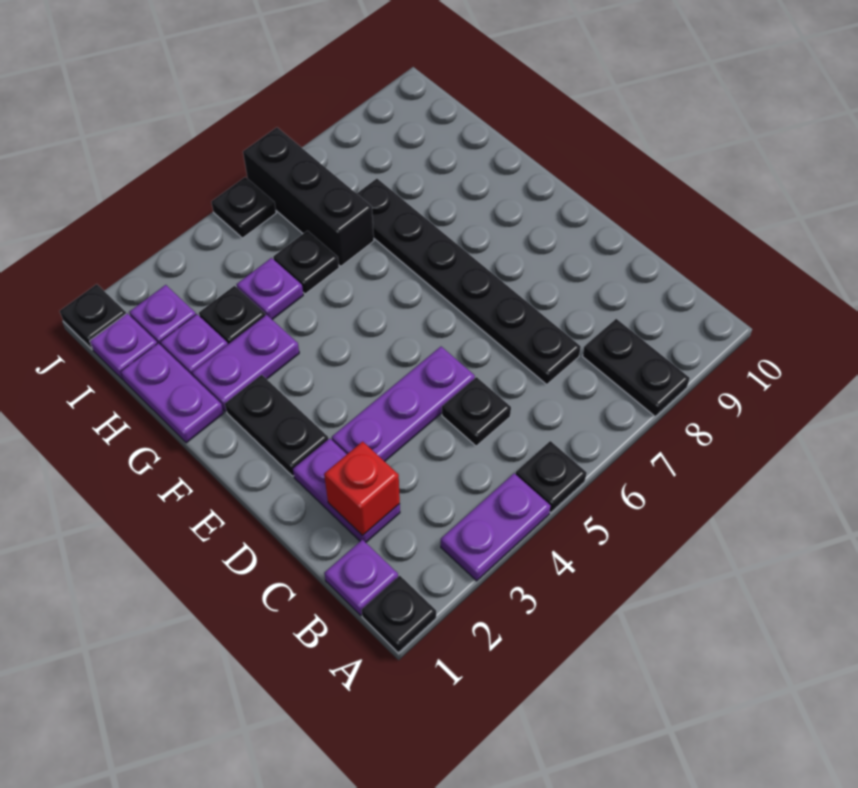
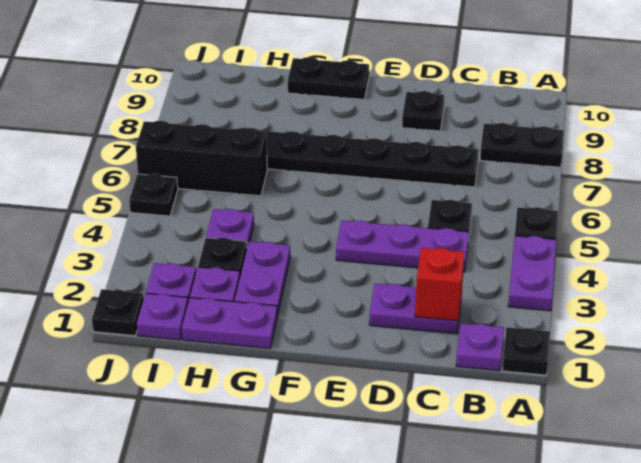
purple plate D3:D5 level 1 -> purple plate C4:E4 level 1
black plate E2:F2 level 1 -> black plate F10:G10 level 1
black plate H5 level 1 -> black plate D9 level 1

